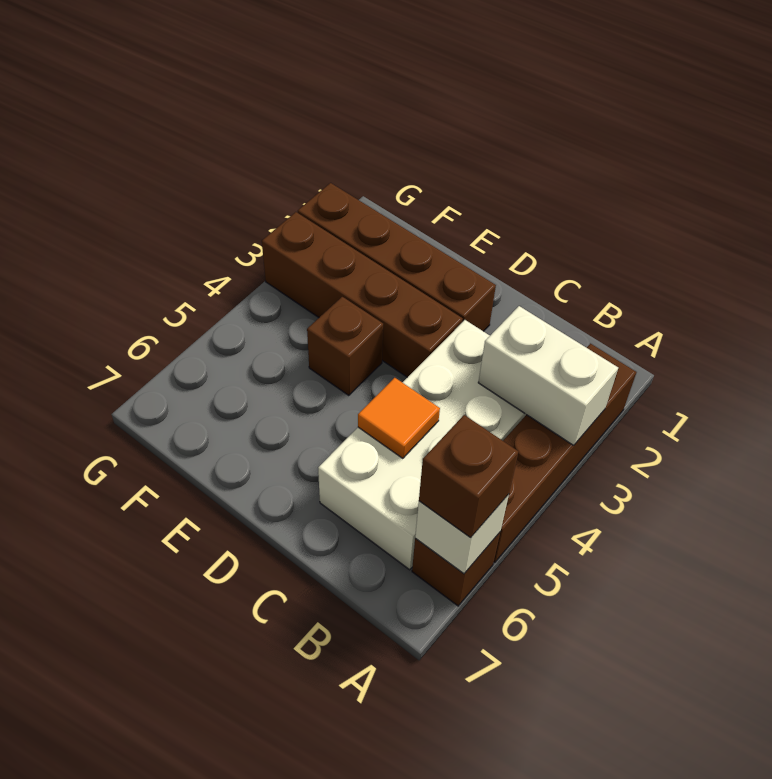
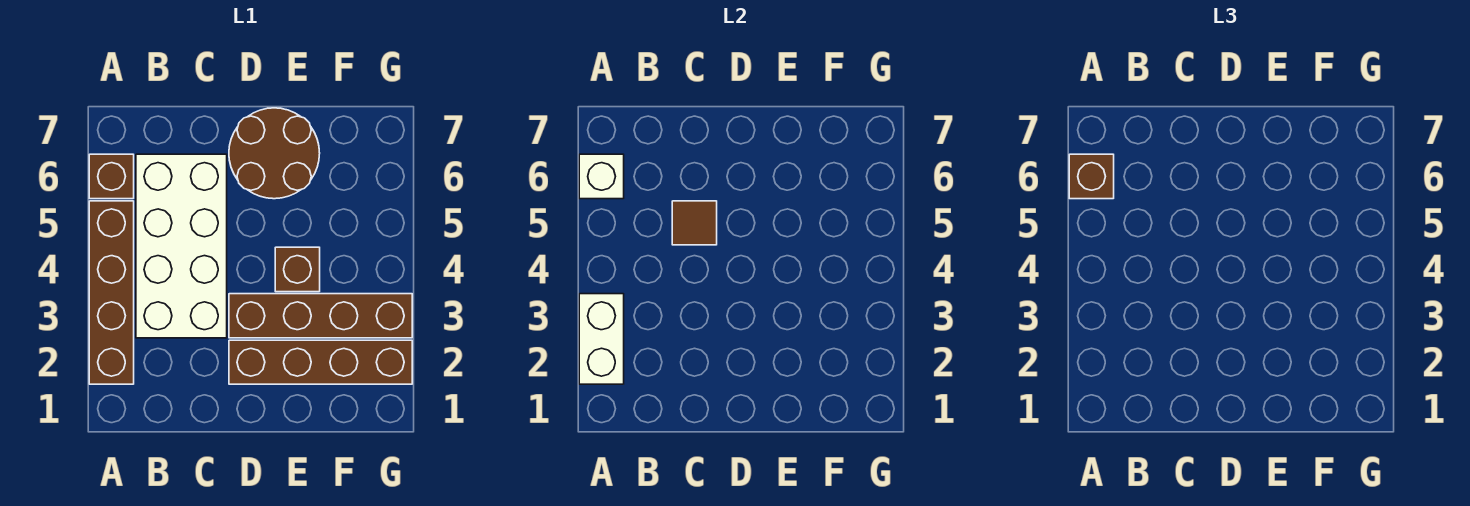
white brick A3:B3 level 2 -> white brick A2:A3 level 2
orange tile C5 level 2 -> brown tile C5 level 2
none -> brown round brick D6:E7 level 1

